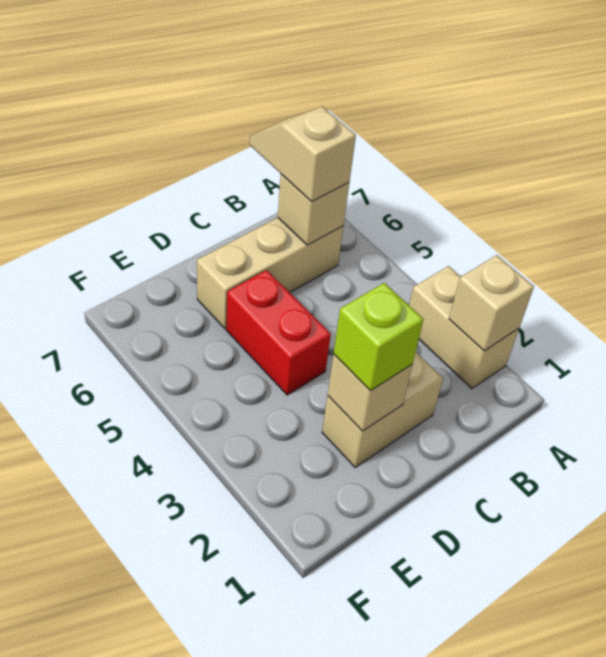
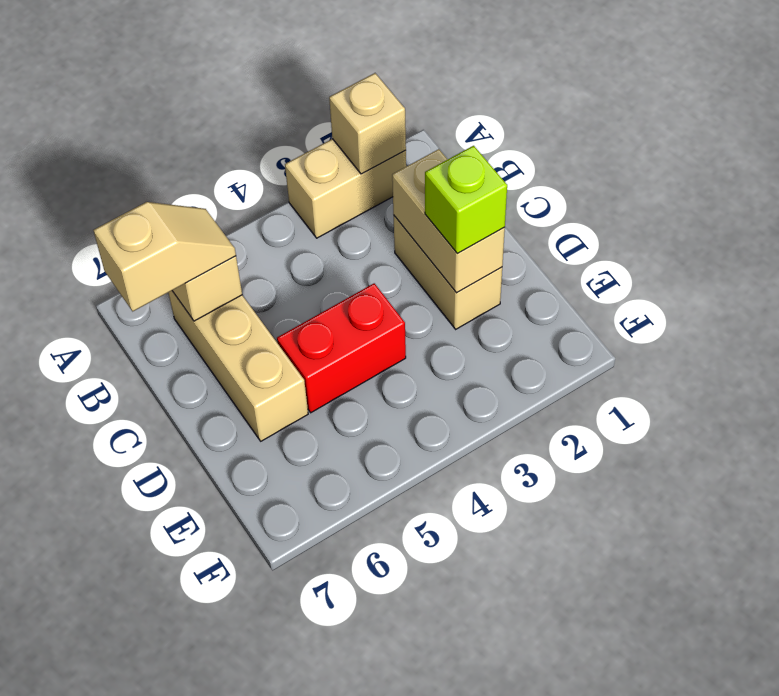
tan slope B6:B7 level 3 top 6 -> tan slope B6:B7 level 3 top 7
tan brick D2 level 2 -> tan brick C2:D2 level 2

